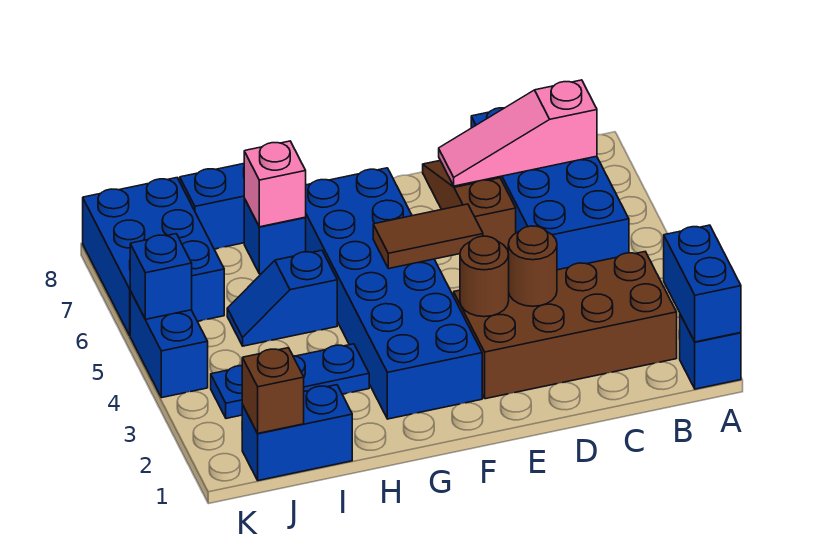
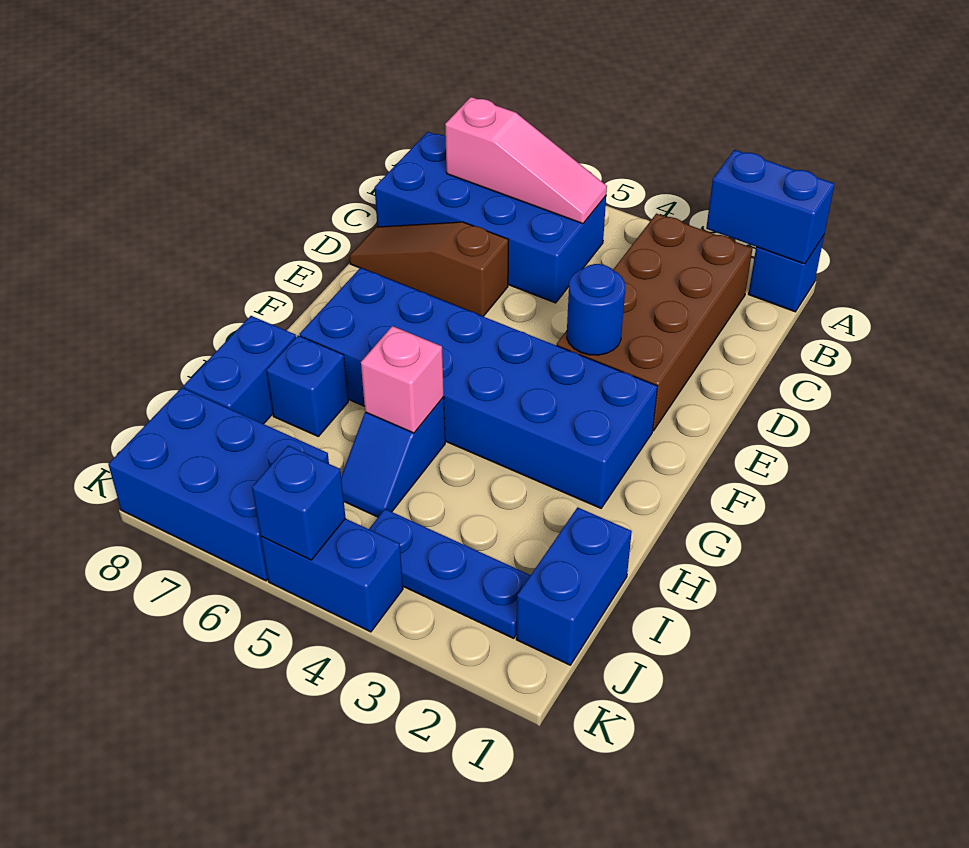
pink slope B7:D7 level 2 top B -> pink slope B5:B7 level 2 top 7
brown round brick D3 level 2 -> none
brown round brick E3 level 2 -> blue round brick E3 level 2
brown tile E5:F5 level 2 -> none
blue plate H3:J3 level 1 -> blue plate J2:J4 level 1
pink brick H7 level 2 -> pink brick H5 level 2
brown brick J1 level 2 -> none

